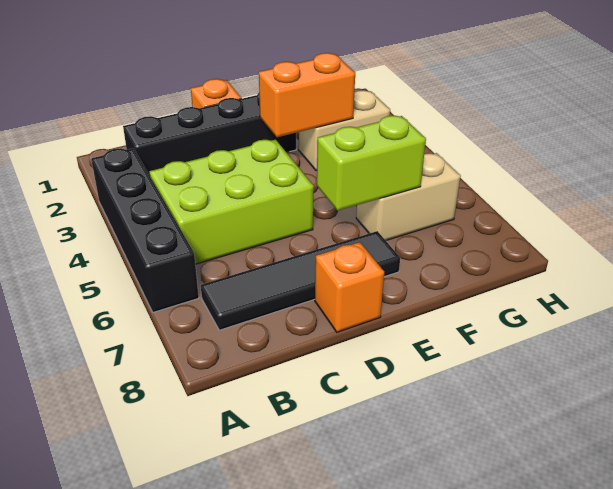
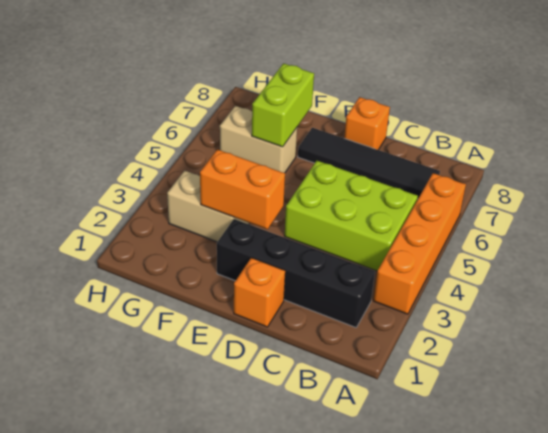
black brick A3:A6 level 1 -> orange brick A3:A6 level 1
lime brick E6:F6 level 2 -> lime brick F6:F7 level 2

